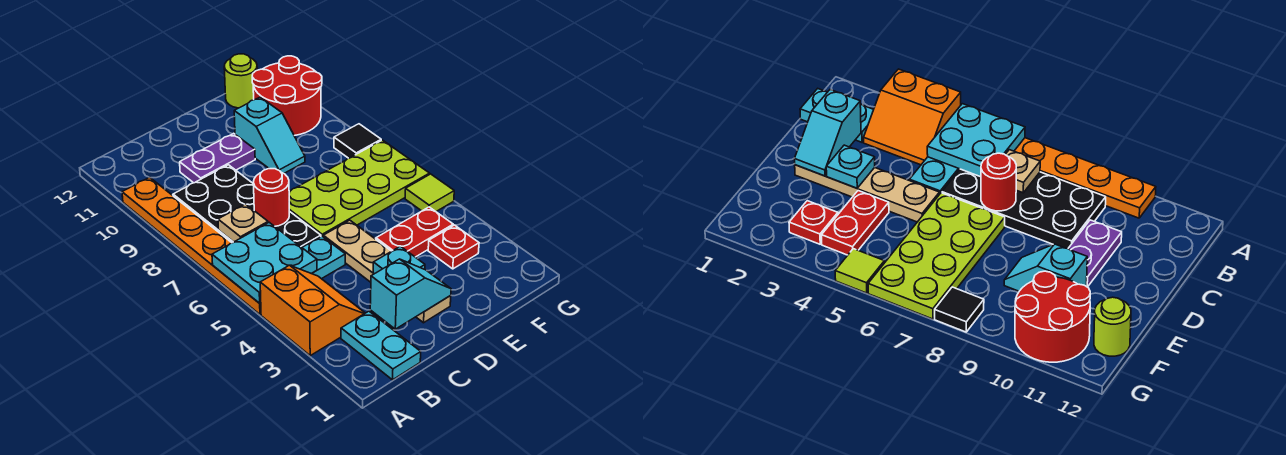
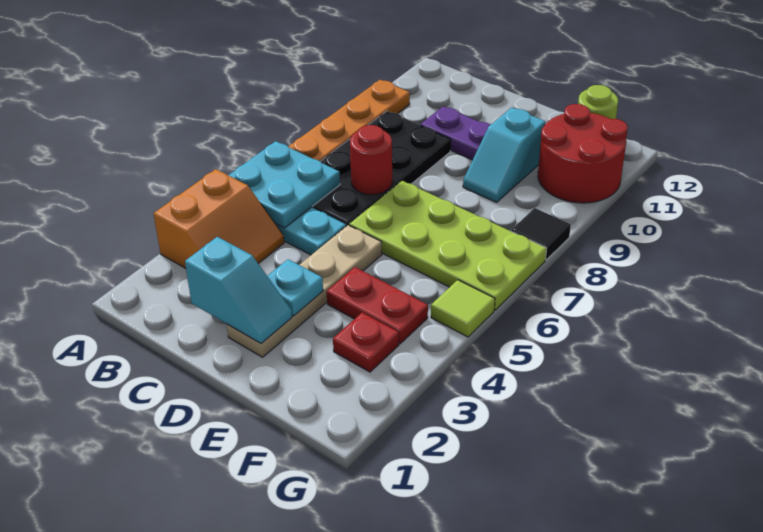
cyan plate B1:B2 level 1 -> none
tan plate B7 level 2 -> none

